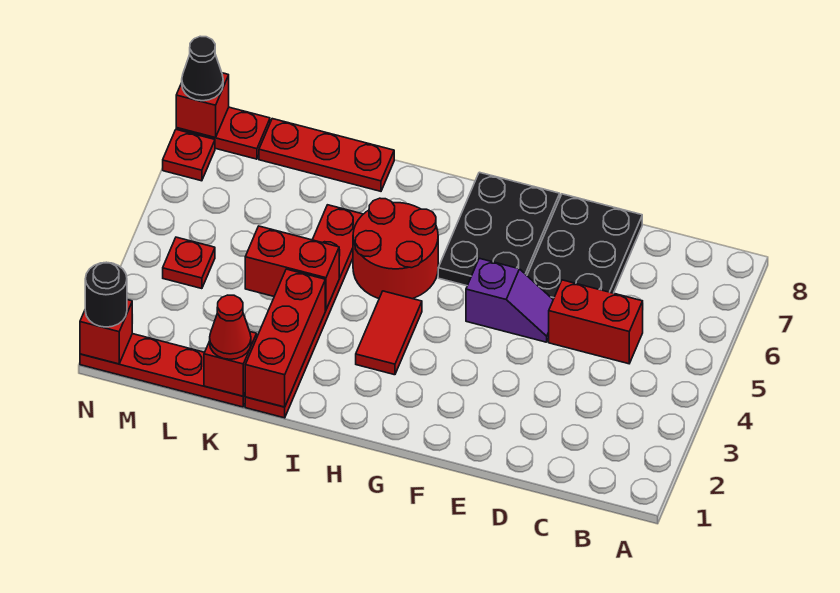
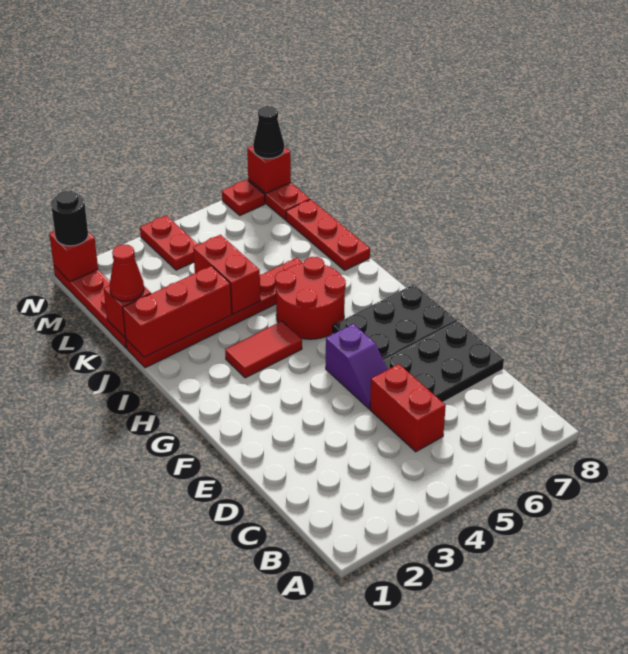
red plate M4 level 1 -> red plate M4:N4 level 1

